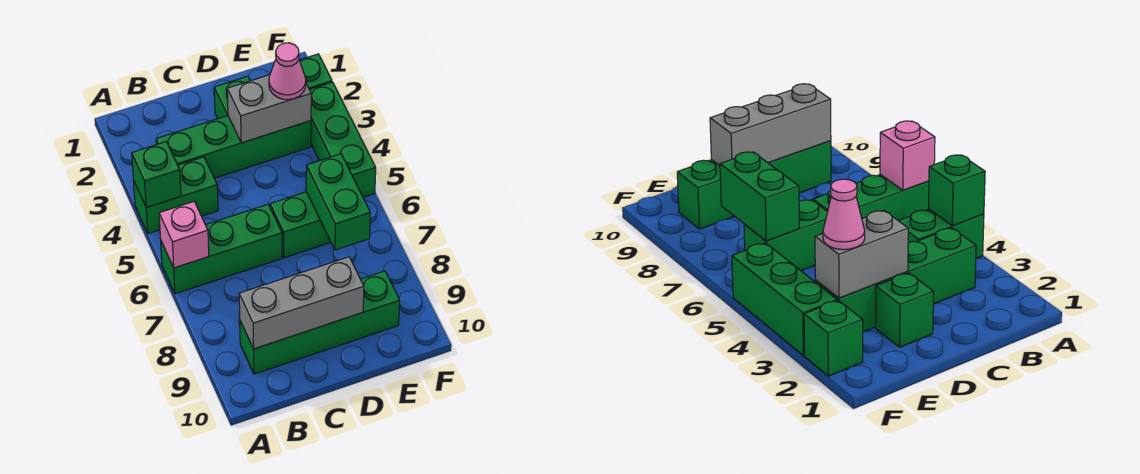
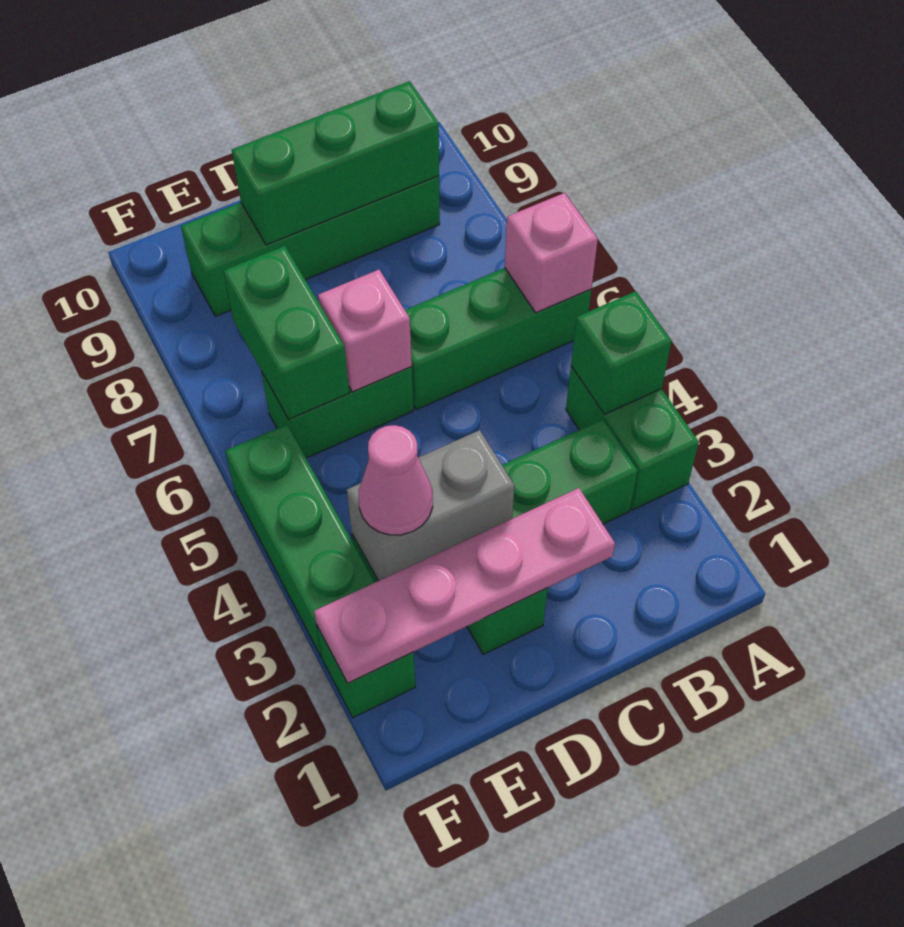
green brick A4:B4 level 1 -> green brick A3:A4 level 1
grey brick B9:D9 level 2 -> green brick B9:D9 level 2
none -> pink plate C2:F2 level 2
none -> pink brick D6 level 2

